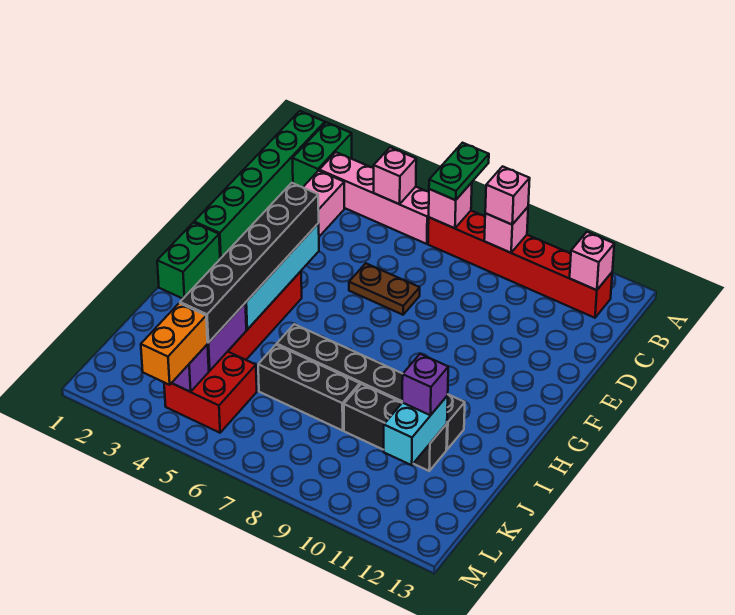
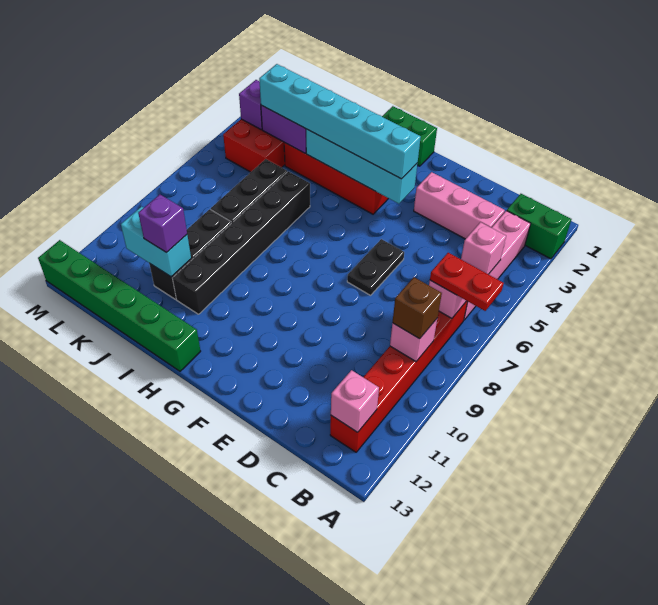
green brick A1:F1 level 1 -> green brick H13:M13 level 1
green plate A7:B7 level 3 -> red plate A7:B7 level 3
pink brick B9 level 3 -> brown brick B9 level 3
brown plate E6:E7 level 1 -> black plate E6:E7 level 1
black brick F4:K4 level 3 -> cyan brick F4:K4 level 3
orange brick L4:M4 level 3 -> none

